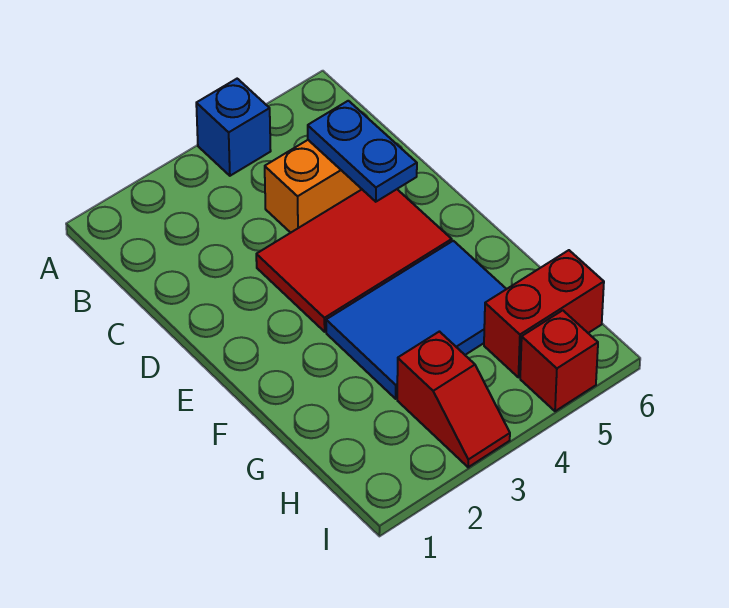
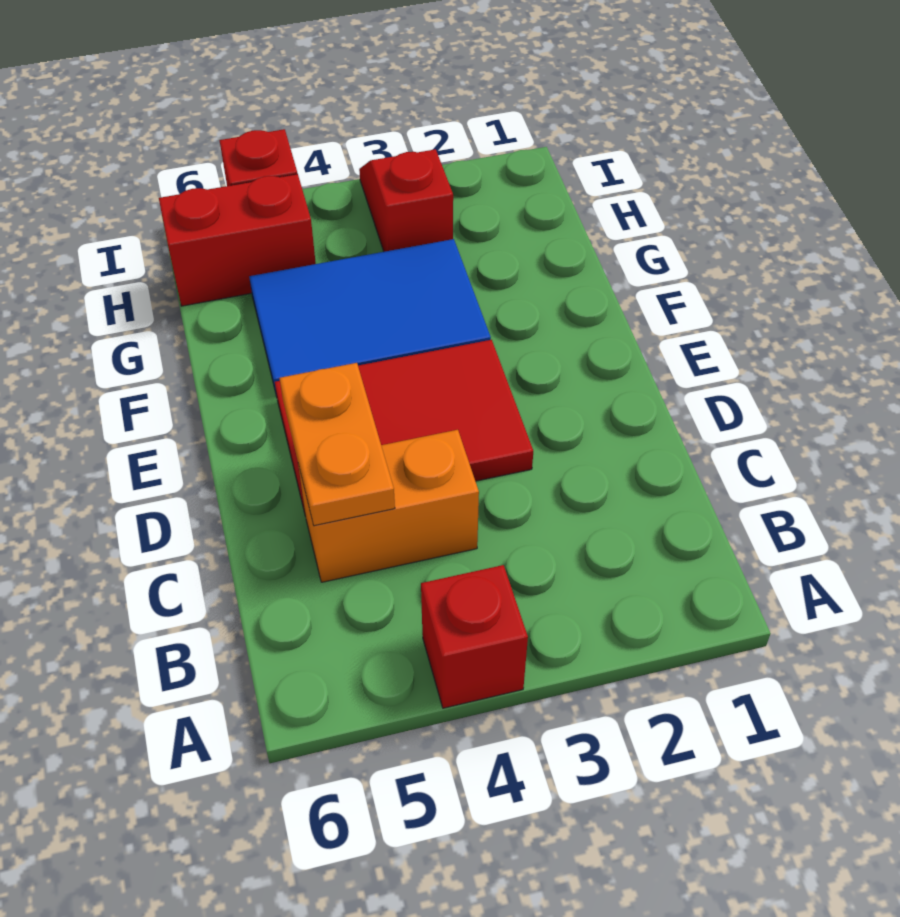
blue brick A4 level 1 -> red brick A4 level 1
blue plate C5:D5 level 2 -> orange plate C5:D5 level 2

